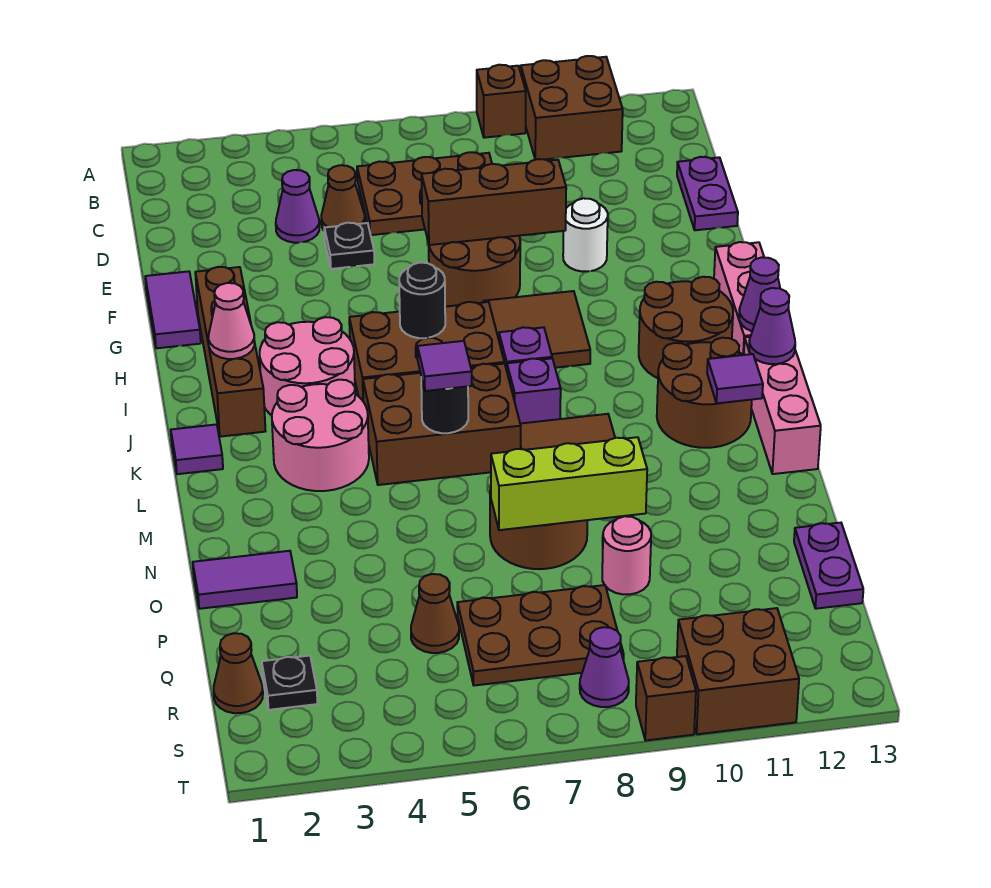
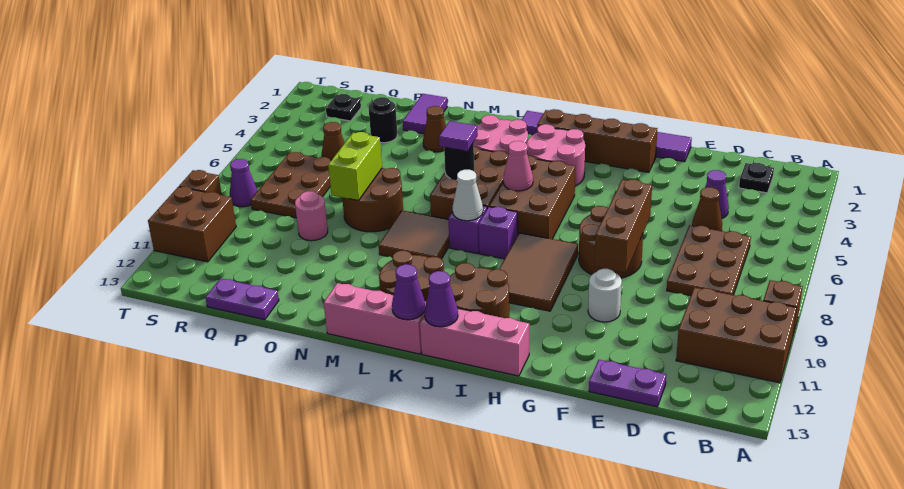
brown brick A10:B11 level 1 -> brown brick A10:C11 level 1
black plate E5 level 1 -> black plate C2 level 1
brown tile H8:I9 level 1 -> brown tile H8:I10 level 1
pink cone I2 level 2 -> pink cone J6 level 2
black round brick I6 level 2 -> black round brick P3 level 1
none -> white cone K8 level 2
purple tile L12 level 2 -> none
lime brick O7:O9 level 2 -> lime brick O7:O8 level 2
brown cone R1 level 1 -> brown cone N3 level 1

